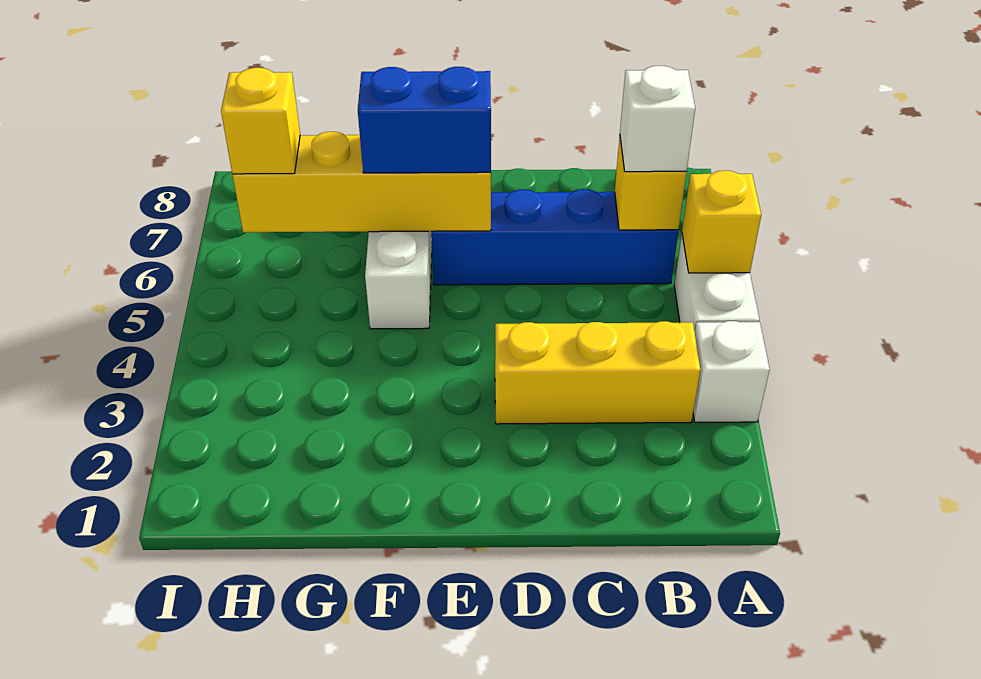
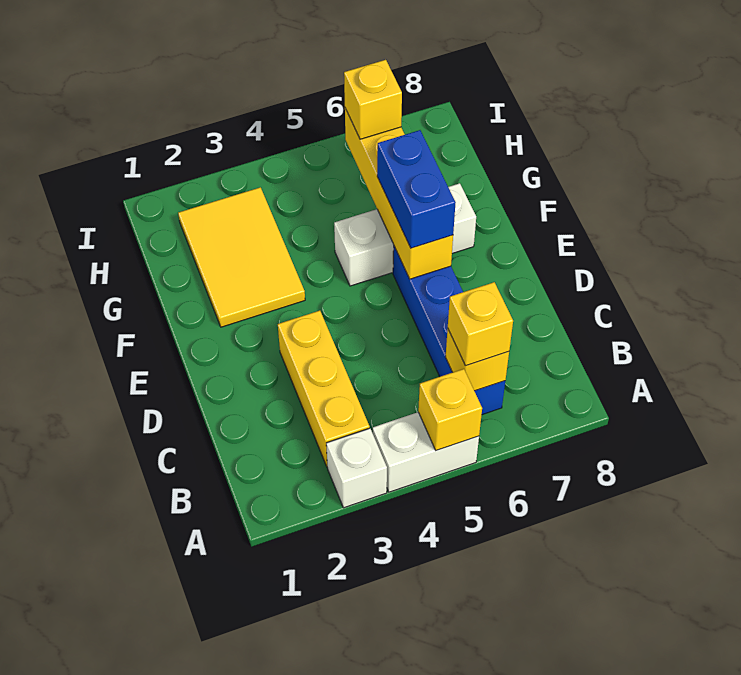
white brick B6 level 3 -> yellow brick B6 level 3
none -> yellow tile F2:H3 level 1

